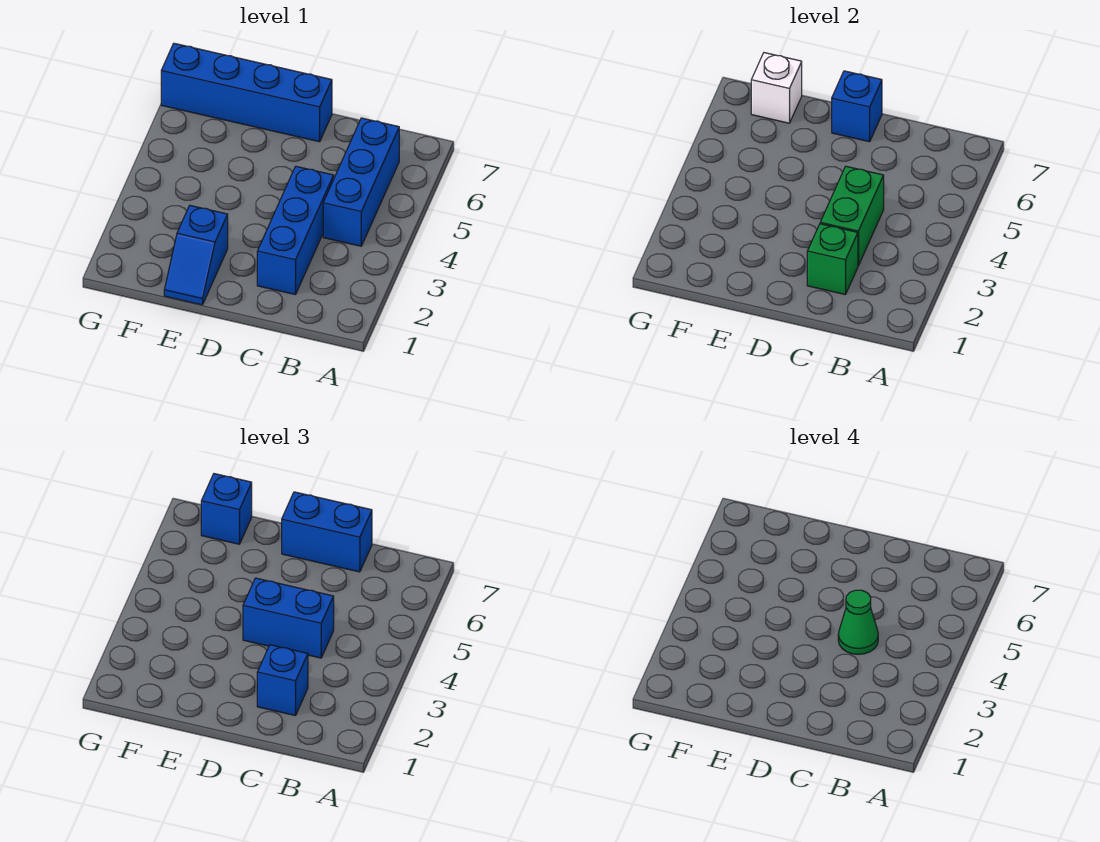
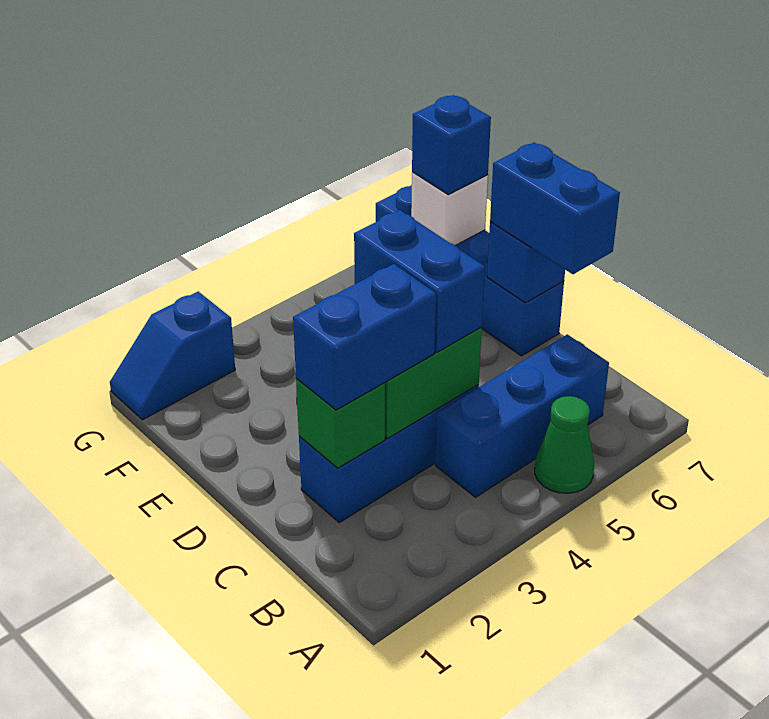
blue brick C2 level 3 -> blue brick C2:C3 level 3
green cone C4 level 4 -> green cone A5 level 1
blue slope E1:E2 level 1 top 2 -> blue slope G1:G2 level 1 top 2

